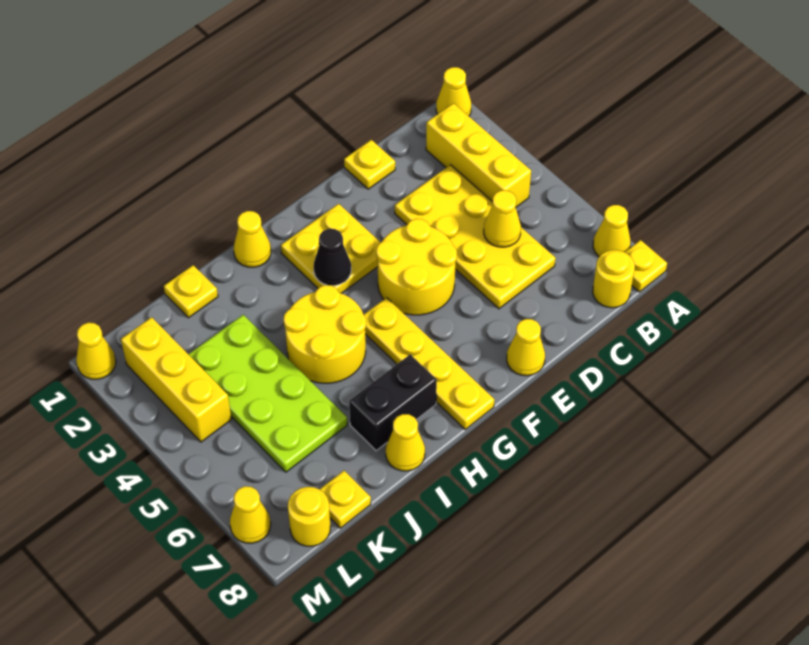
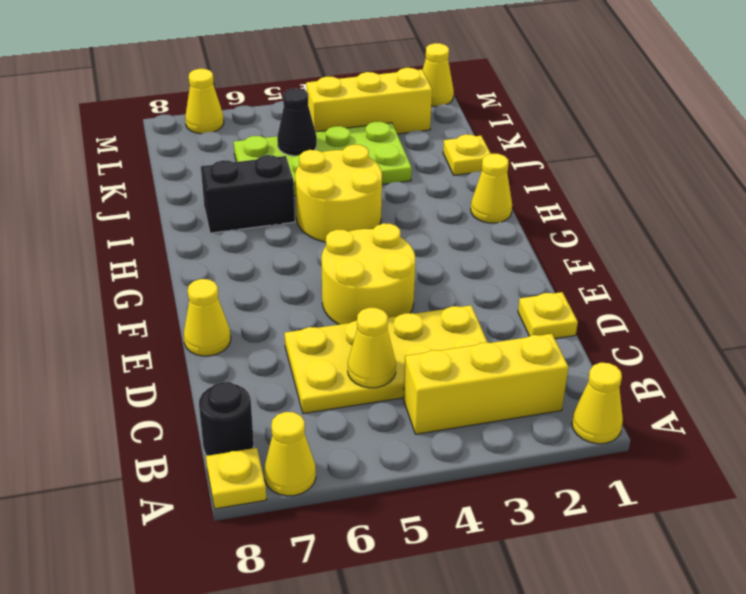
yellow round brick B8 level 1 -> black round brick B8 level 1
yellow plate F2:G3 level 1 -> none
black cone G3 level 2 -> black cone K5 level 2
yellow plate G5:G8 level 1 -> none
black brick H7:I7 level 1 -> black brick I6:I7 level 1
yellow cone I8 level 1 -> none
yellow plate K8 level 1 -> none
yellow round brick L8 level 1 -> none

